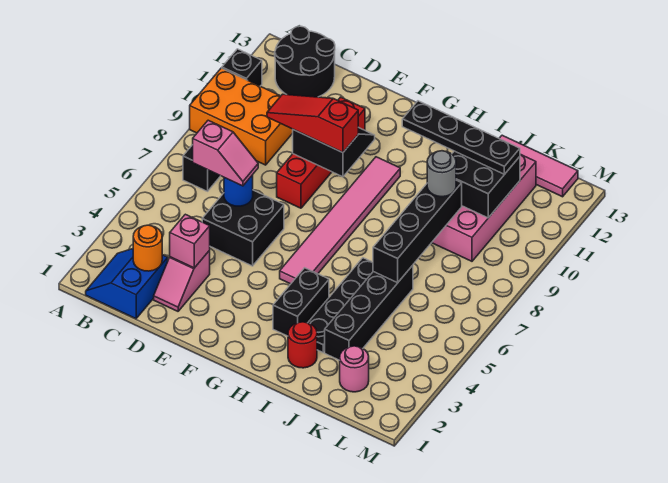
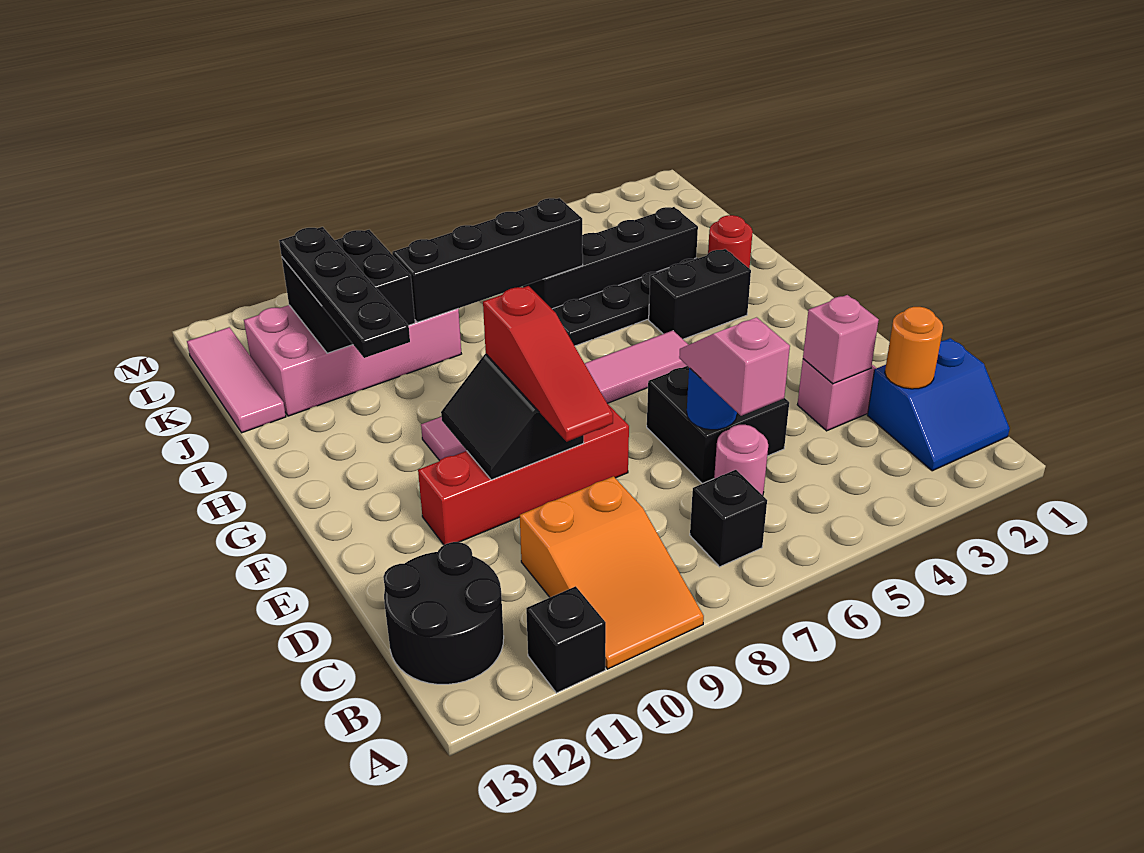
orange brick A9:C10 level 1 -> orange slope A9:C10 level 1 top C
grey round brick J9 level 3 -> none
pink round brick K2 level 1 -> pink round brick C6 level 1

